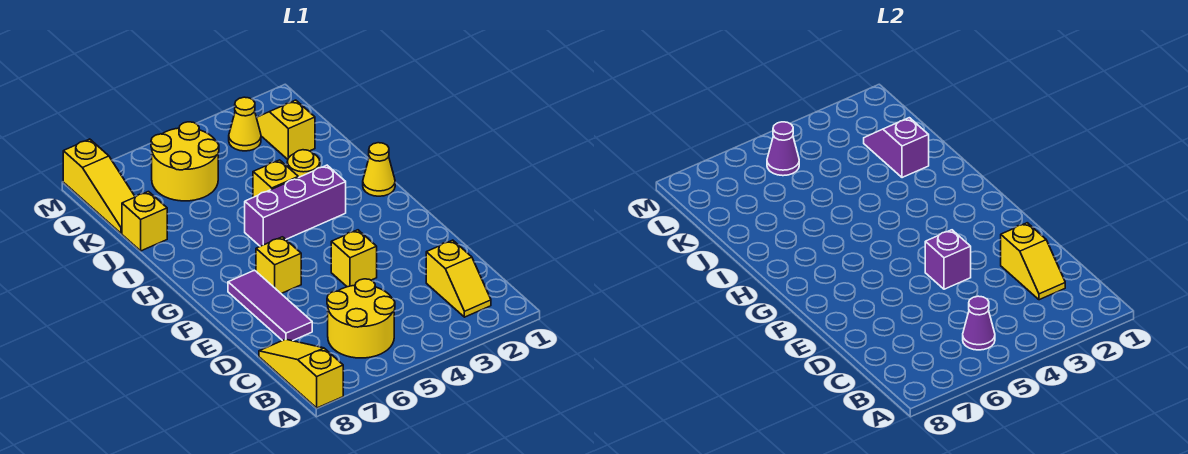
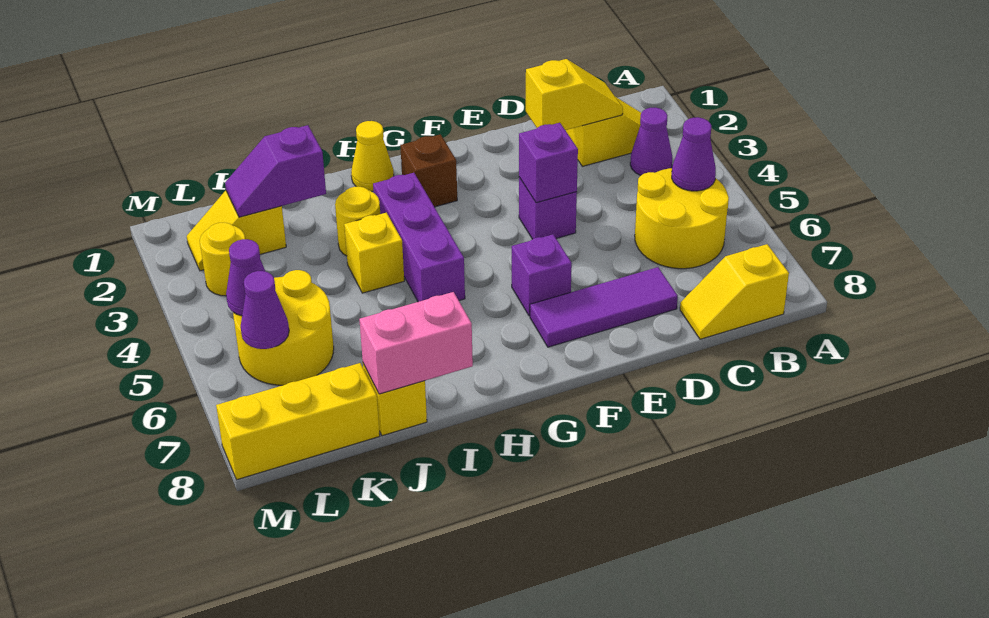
yellow slope A8:C8 level 1 top A -> yellow slope B8:C8 level 1 top B
none -> purple cone B3 level 1
yellow brick E4 level 1 -> purple brick E4 level 1
yellow brick F6 level 1 -> purple brick F6 level 1
none -> brown brick G2 level 1
none -> pink brick I8:J8 level 2
yellow slope K8:M8 level 1 top M -> yellow brick K8:M8 level 1
yellow cone L3 level 1 -> yellow round brick L3 level 1
none -> purple cone L6 level 2

